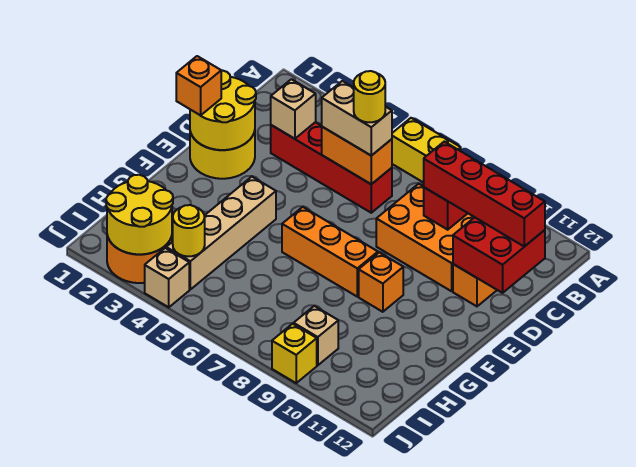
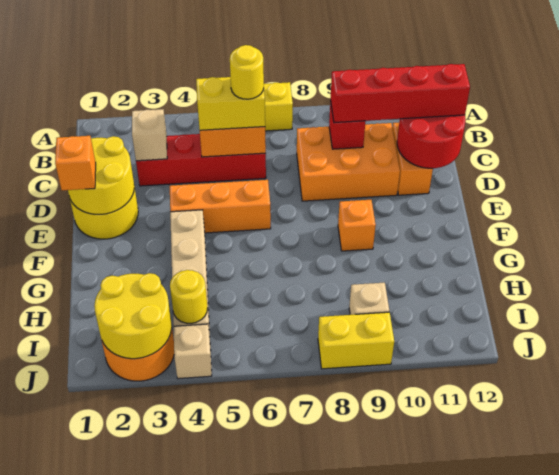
tan brick C5:C6 level 3 -> yellow brick C5:C6 level 3
red brick C11:D12 level 2 -> red round brick C11:D12 level 2
orange brick F6:F8 level 1 -> orange brick E4:E6 level 1
yellow brick J9 level 1 -> yellow brick J8:J9 level 1

